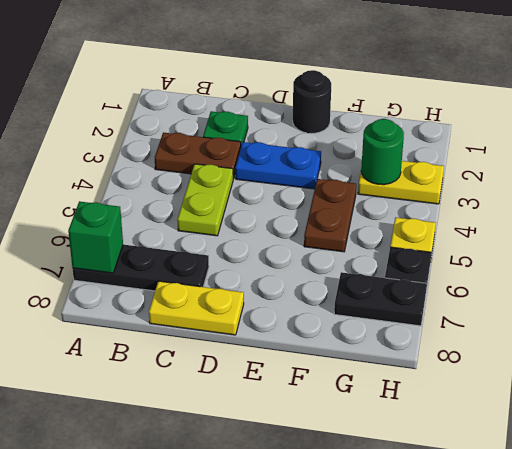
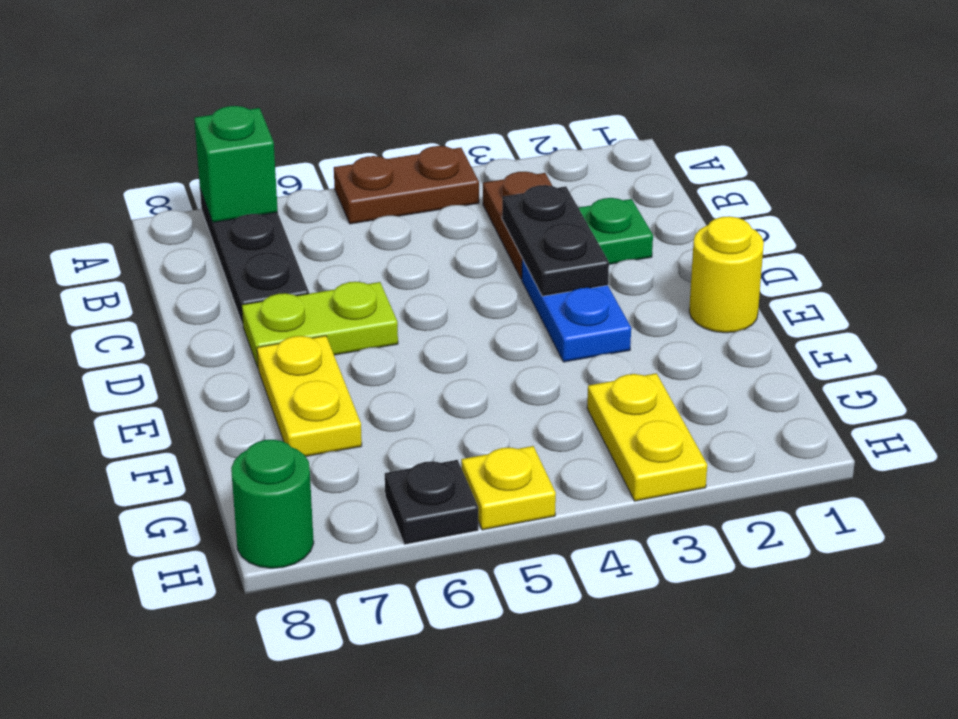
lime plate C4:C5 level 1 -> lime plate D6:D7 level 1
yellow plate C8:D8 level 1 -> yellow plate E7:F7 level 1
black round brick E1 level 1 -> yellow round brick E1 level 1
brown plate F4:F5 level 1 -> brown plate A4:A5 level 1
green round brick G3 level 2 -> green round brick H8 level 1
black plate G7:H7 level 1 -> black plate C3:D3 level 2

